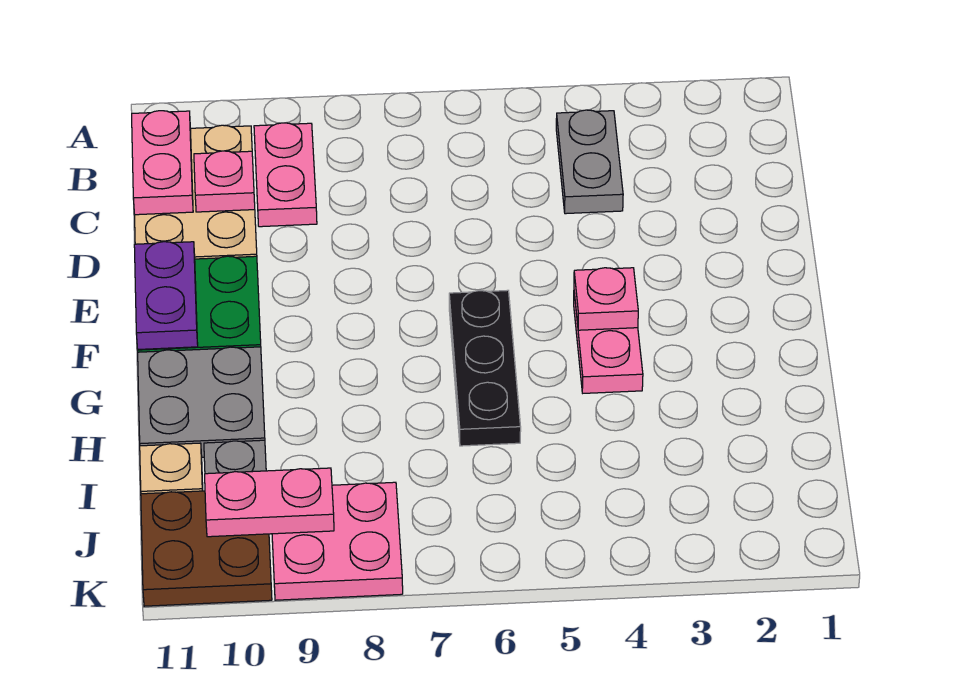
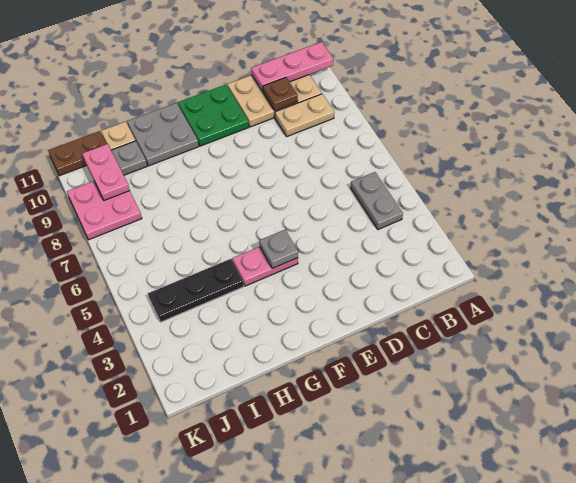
grey plate B4:C4 level 1 -> grey plate B4:B5 level 1
pink plate B9:C9 level 1 -> tan plate B9:C9 level 1
pink plate B11:C11 level 2 -> pink plate A11:C11 level 2
pink plate C10 level 2 -> brown plate C10 level 2
purple plate E11:F11 level 2 -> none
pink plate F4 level 2 -> grey plate F4 level 2
black plate F6:H6 level 1 -> black plate H4:J4 level 1
brown plate J10:K11 level 1 -> brown plate J11:K11 level 1

